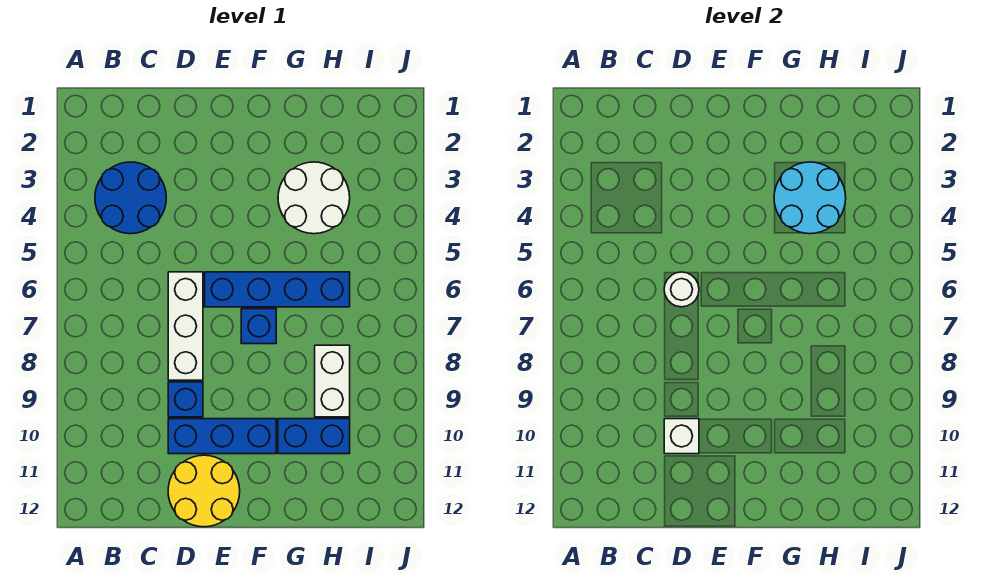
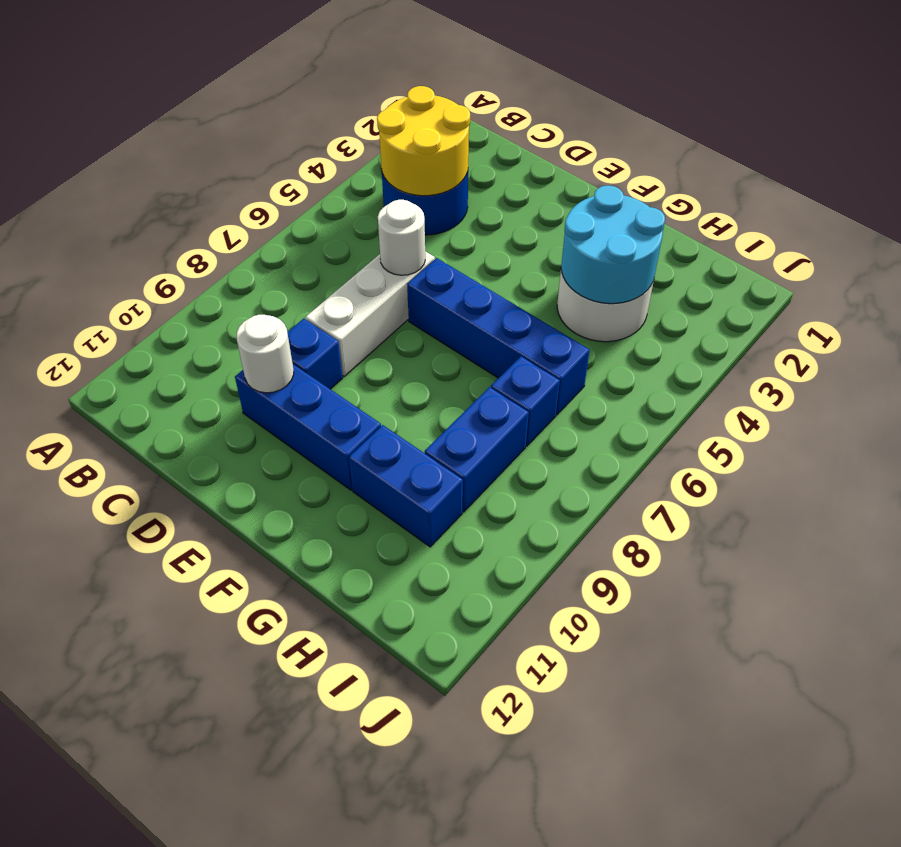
white brick D10 level 2 -> white round brick D10 level 2
yellow round brick D11:E12 level 1 -> yellow round brick B3:C4 level 2
blue brick F7 level 1 -> blue brick H7 level 1
white brick H8:H9 level 1 -> blue brick H8:H9 level 1

